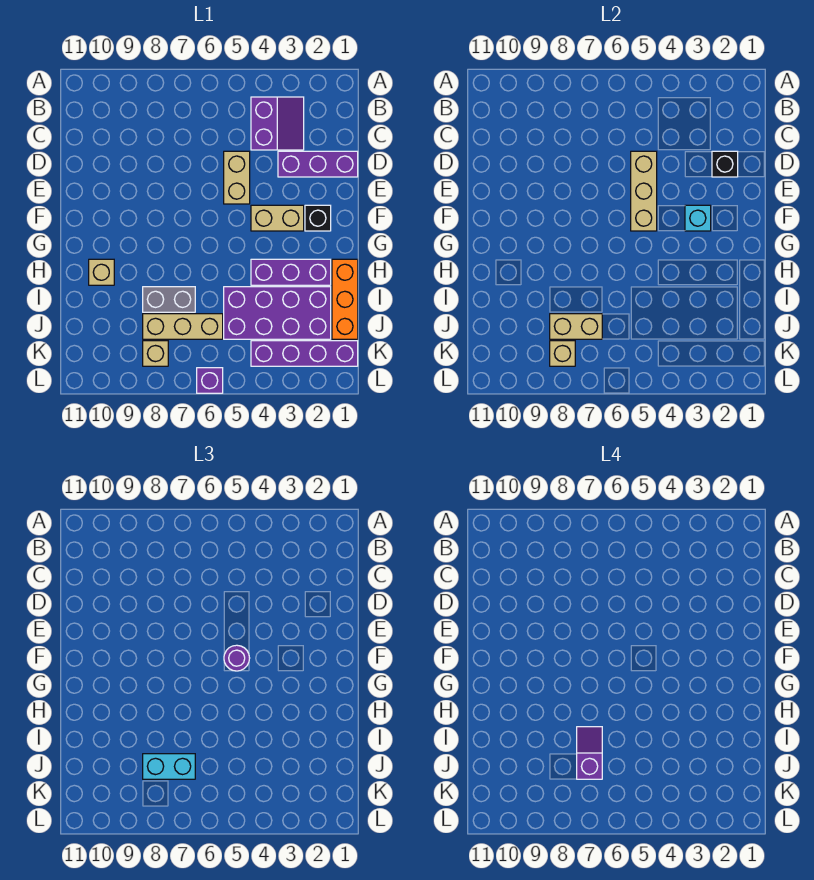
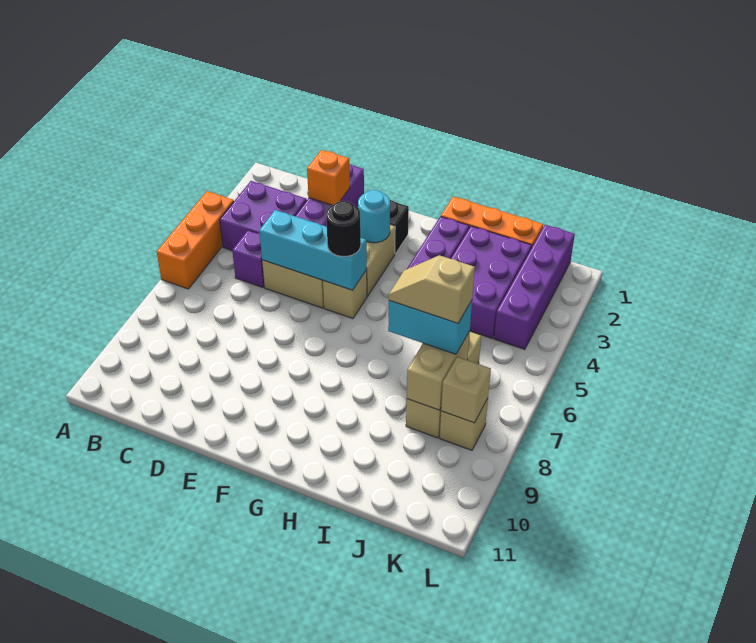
none -> orange brick A4:A6 level 1
purple slope B3:C4 level 1 top 4 -> purple brick B3:C4 level 1
black brick D2 level 2 -> orange brick D2 level 2
tan brick D5:F5 level 2 -> cyan brick D5:F5 level 2
cyan brick F3 level 2 -> cyan round brick F3 level 2
purple round brick F5 level 3 -> black round brick F5 level 3
tan brick H10 level 1 -> tan brick F5 level 1
purple brick I2:J5 level 1 -> purple brick I2:J4 level 1
grey brick I7:I8 level 1 -> none
purple slope I7:J7 level 4 top J -> tan slope I7:J7 level 4 top J
cyan brick J7:J8 level 3 -> cyan brick I7:J7 level 3
purple brick L6 level 1 -> purple brick C5 level 1

